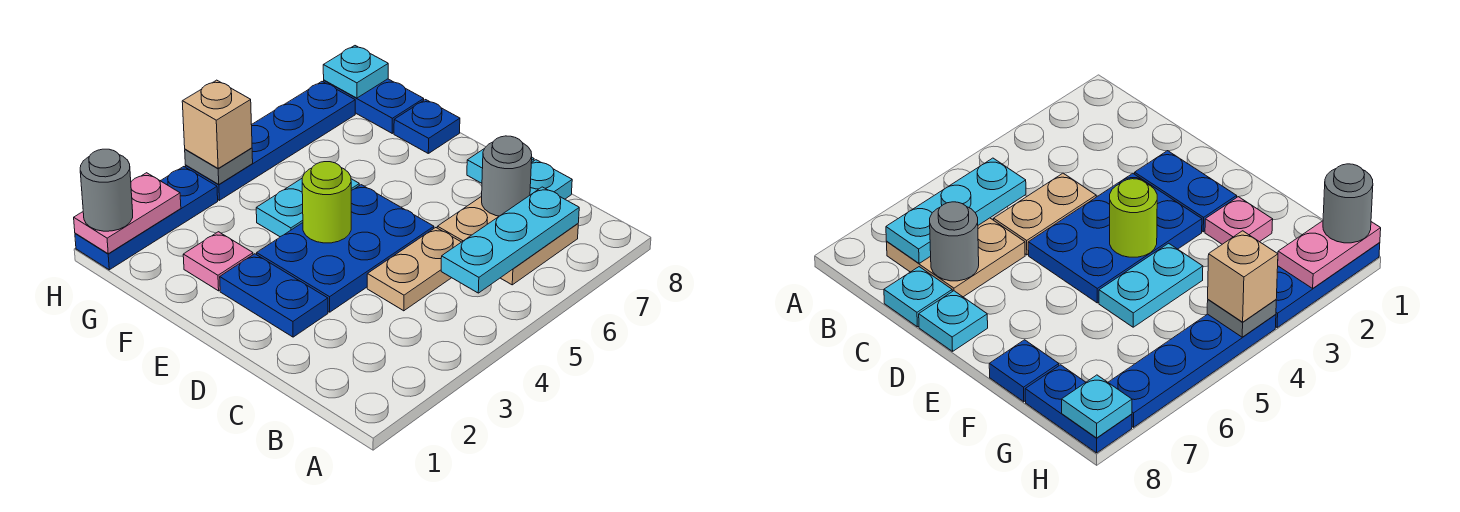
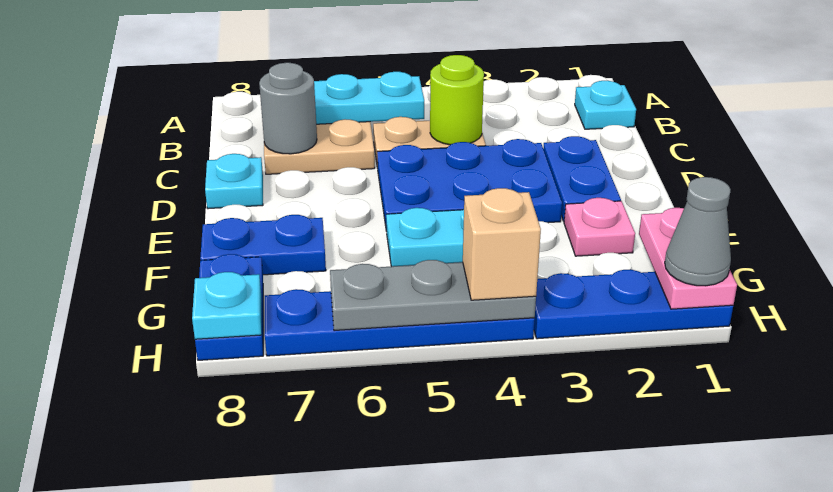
cyan plate C8 level 1 -> cyan plate B1 level 1
lime round brick E4 level 2 -> lime round brick C4 level 2
blue plate F8 level 1 -> blue plate F7:F8 level 1
pink plate H1:H2 level 2 -> pink plate G1:H1 level 2
grey round brick H1 level 3 -> grey cone H1 level 3
grey plate H4 level 2 -> grey plate H4:H6 level 2

